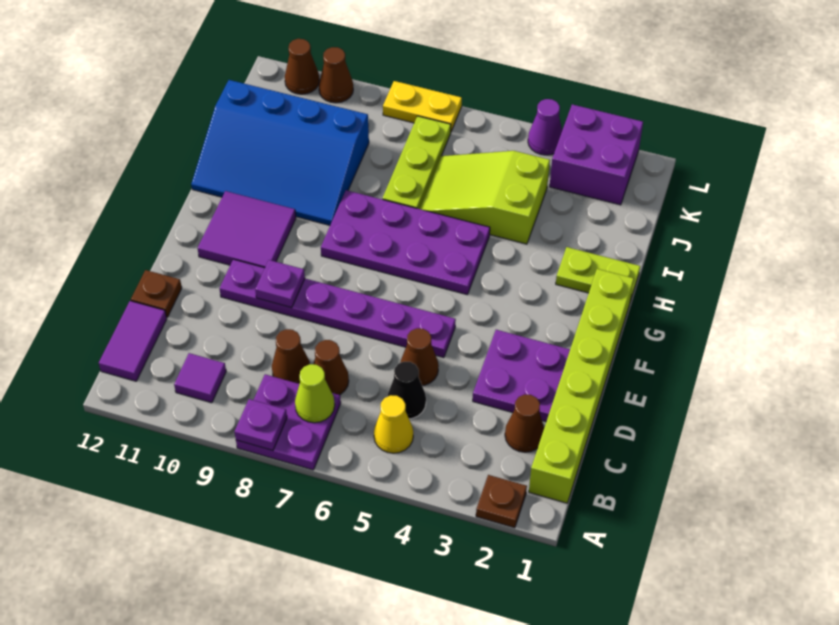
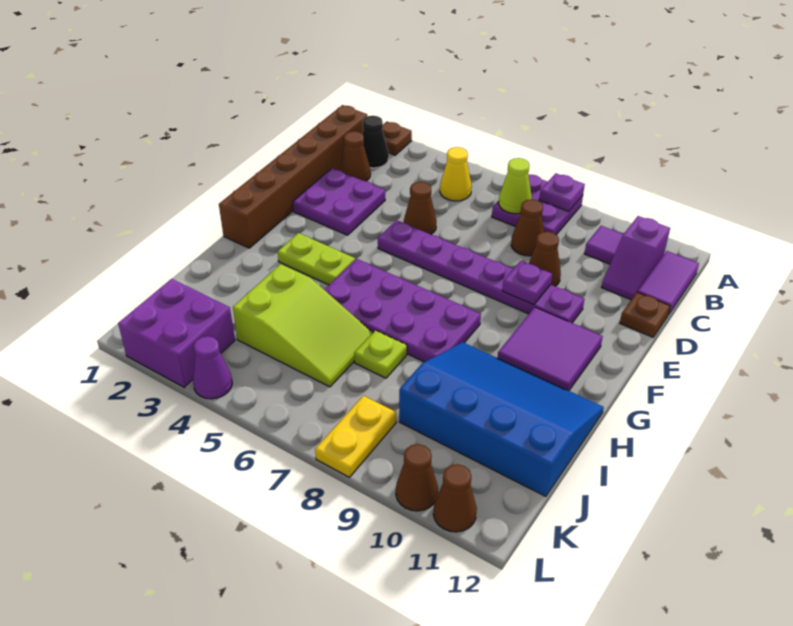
lime brick B1:G1 level 1 -> brown brick B1:G1 level 1
none -> purple slope B11:C11 level 1 top B
black cone C5 level 1 -> black cone B2 level 1
brown cone C7 level 1 -> brown cone D9 level 1
lime plate H1:H2 level 1 -> lime plate G3:G4 level 1
lime plate I7:K7 level 1 -> lime plate I7 level 1
yellow plate L7:L8 level 1 -> yellow plate K8:L8 level 1

